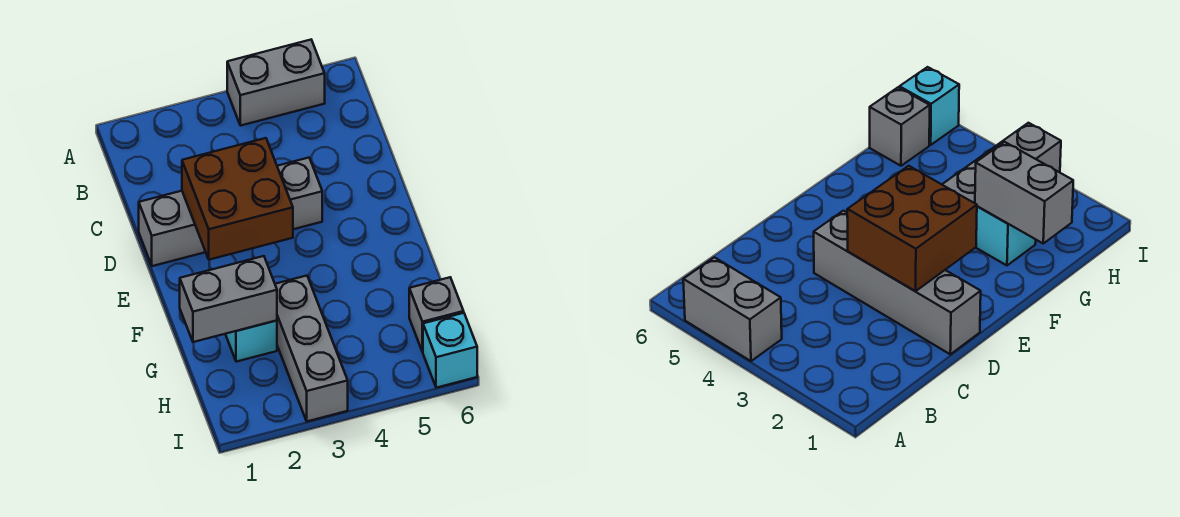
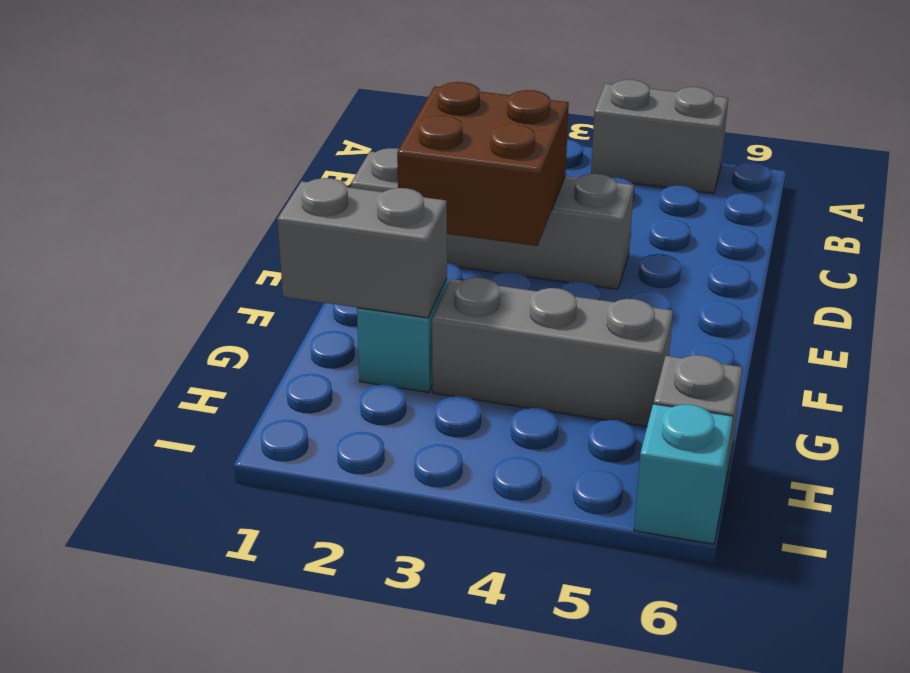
grey brick G3:I3 level 1 -> grey brick G3:G5 level 1

